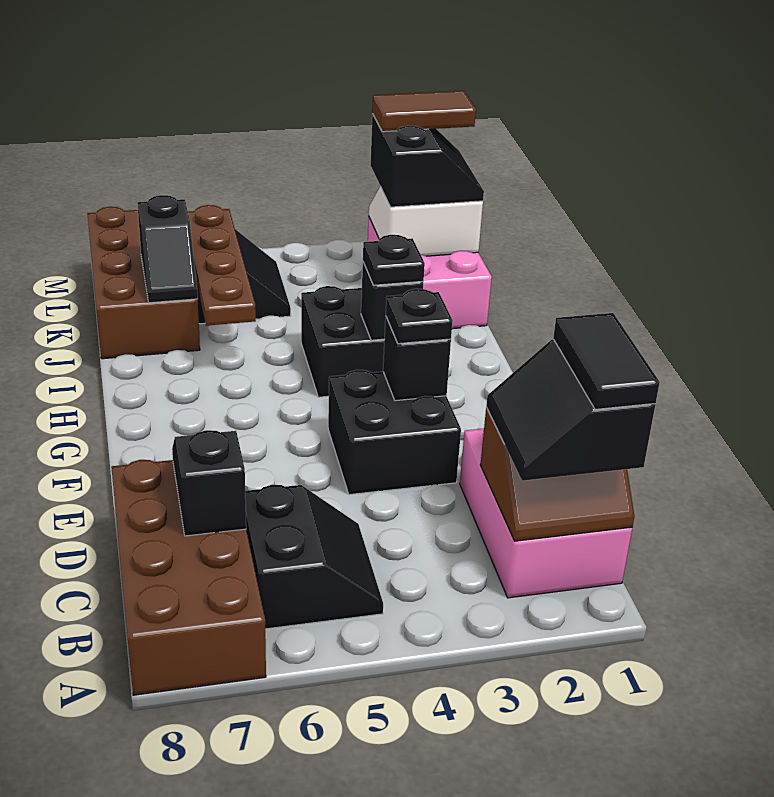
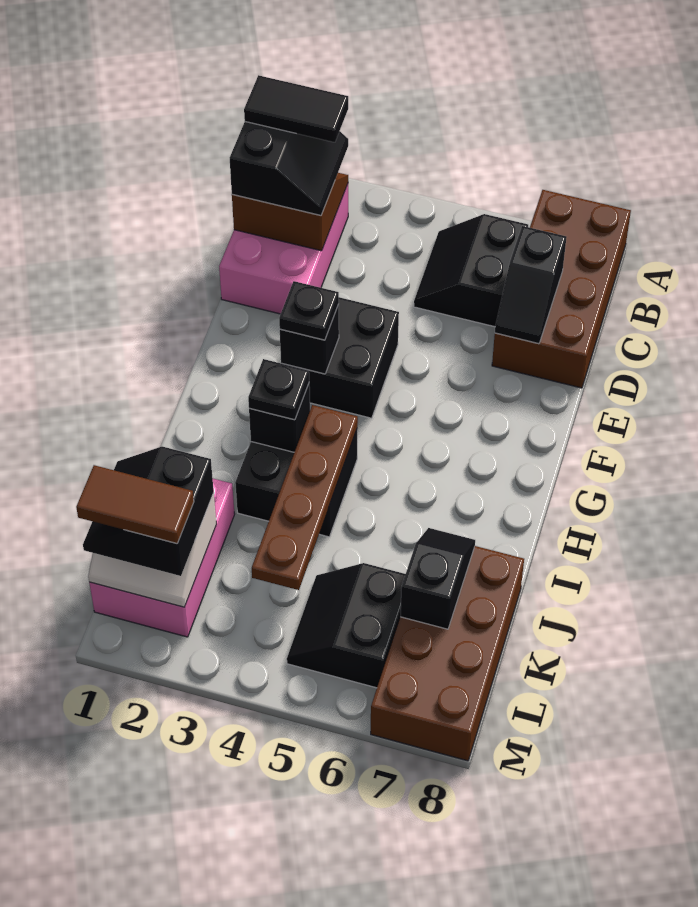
black tile B1:C1 level 4 -> black tile B1:B2 level 4
brown plate I6:L6 level 2 -> brown plate H4:K4 level 2

